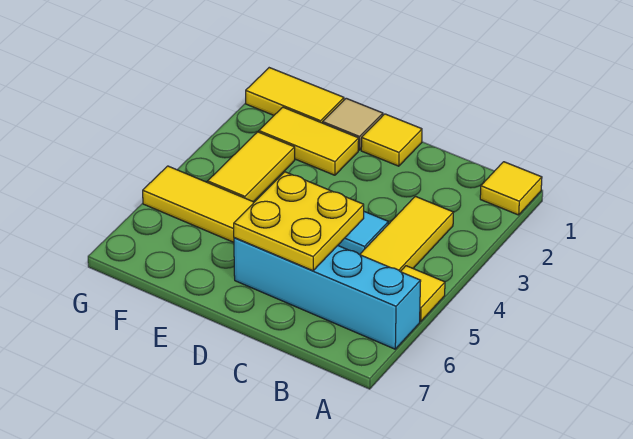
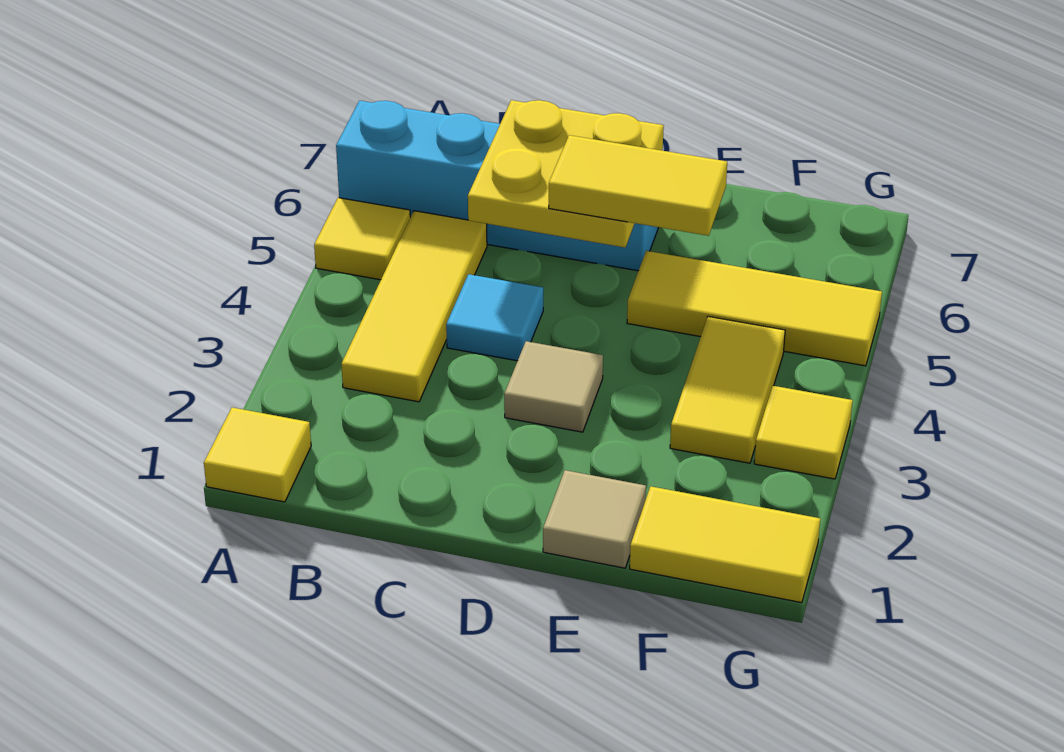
yellow tile D1 level 1 -> yellow tile G3 level 1
none -> tan tile D3 level 1
yellow tile E2:F2 level 1 -> yellow tile D5:E5 level 3

